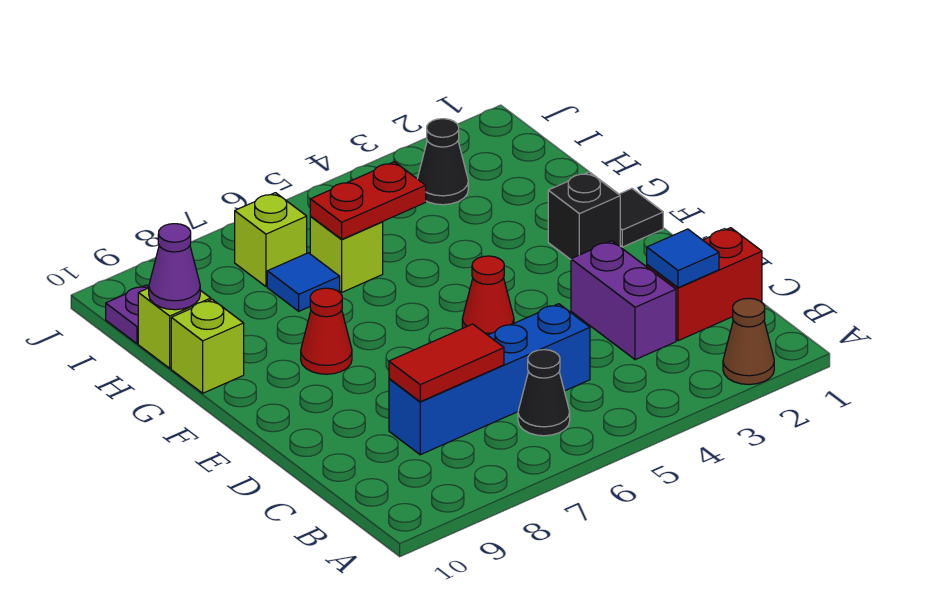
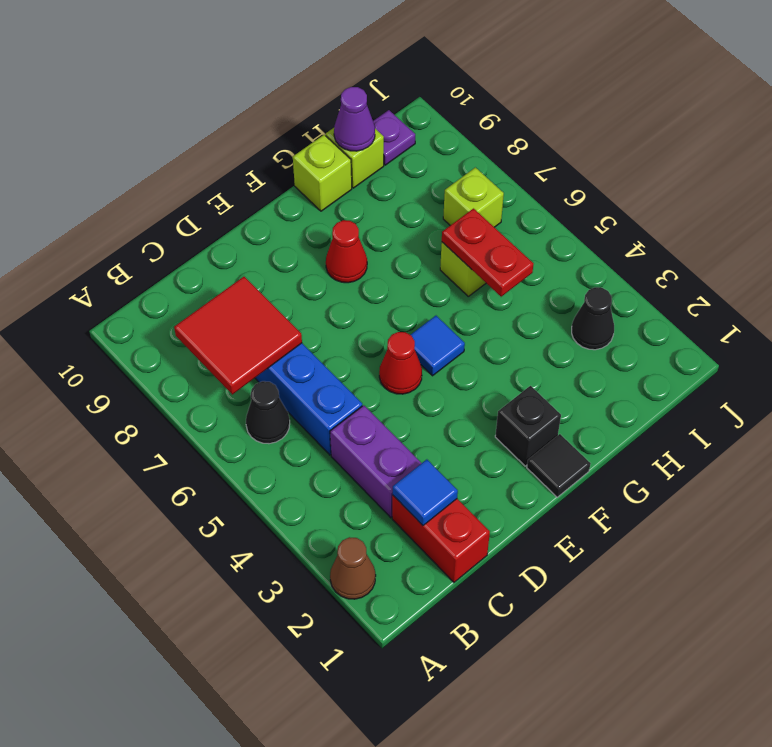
purple brick C3:D3 level 1 -> purple brick C3:C4 level 1
red tile C7:C8 level 2 -> red tile B7:C8 level 2
blue tile H7 level 1 -> blue tile F5 level 1

